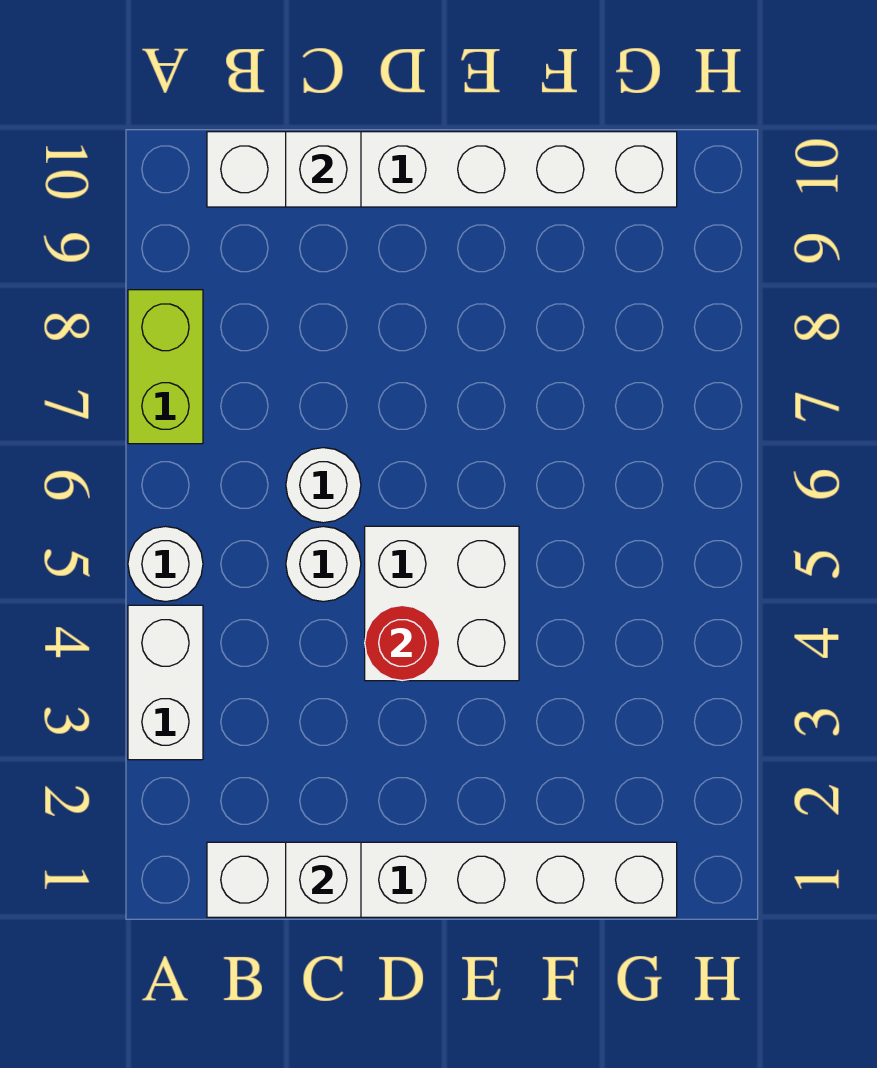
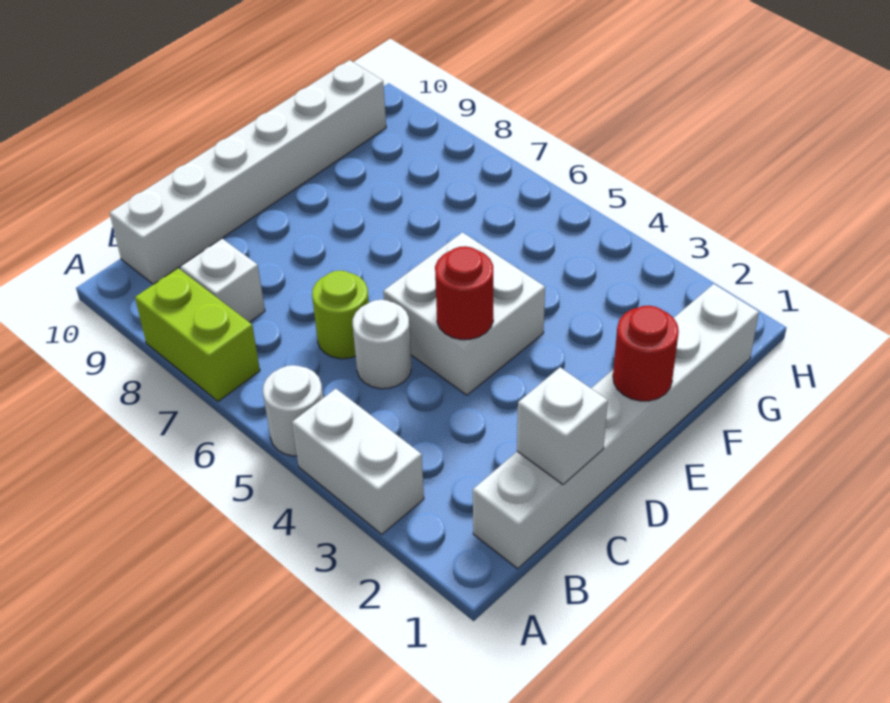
white round brick C6 level 1 -> lime round brick C6 level 1
white brick C10 level 2 -> white brick B8 level 1
none -> red round brick E1 level 2

